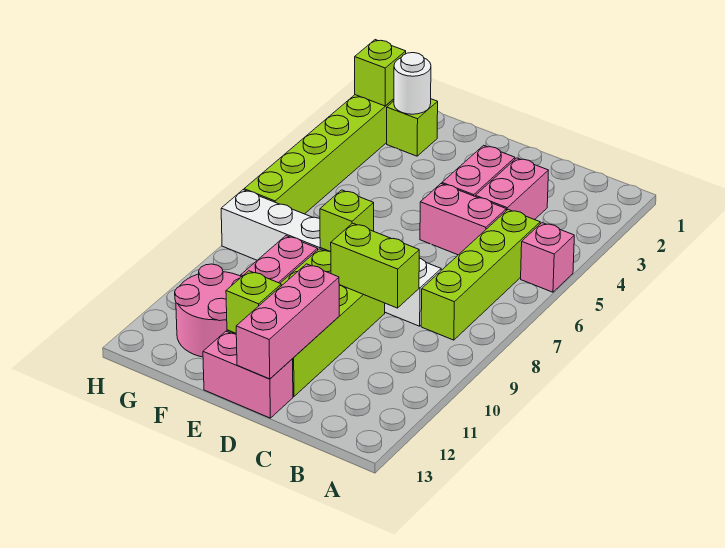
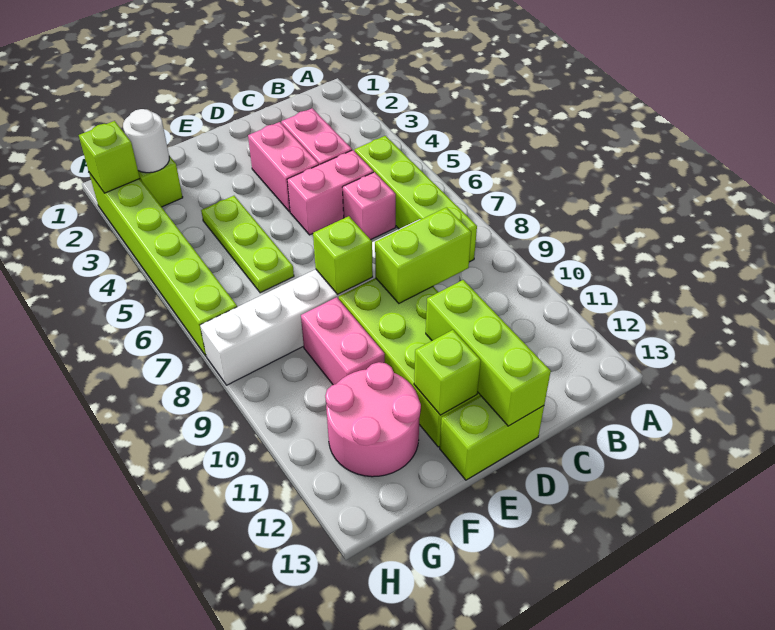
pink brick A5 level 1 -> pink brick C6 level 1
pink brick D11:D13 level 2 -> lime brick D11:D13 level 2
pink brick D13:E13 level 1 -> lime brick D13:E13 level 1
none -> lime plate F4:F6 level 1

